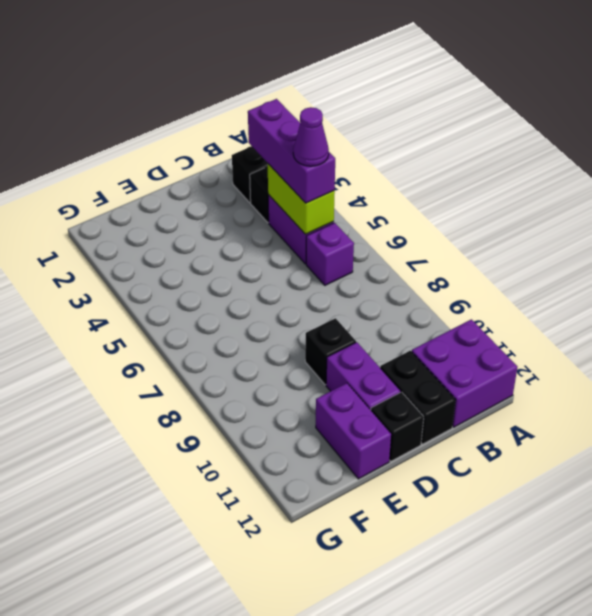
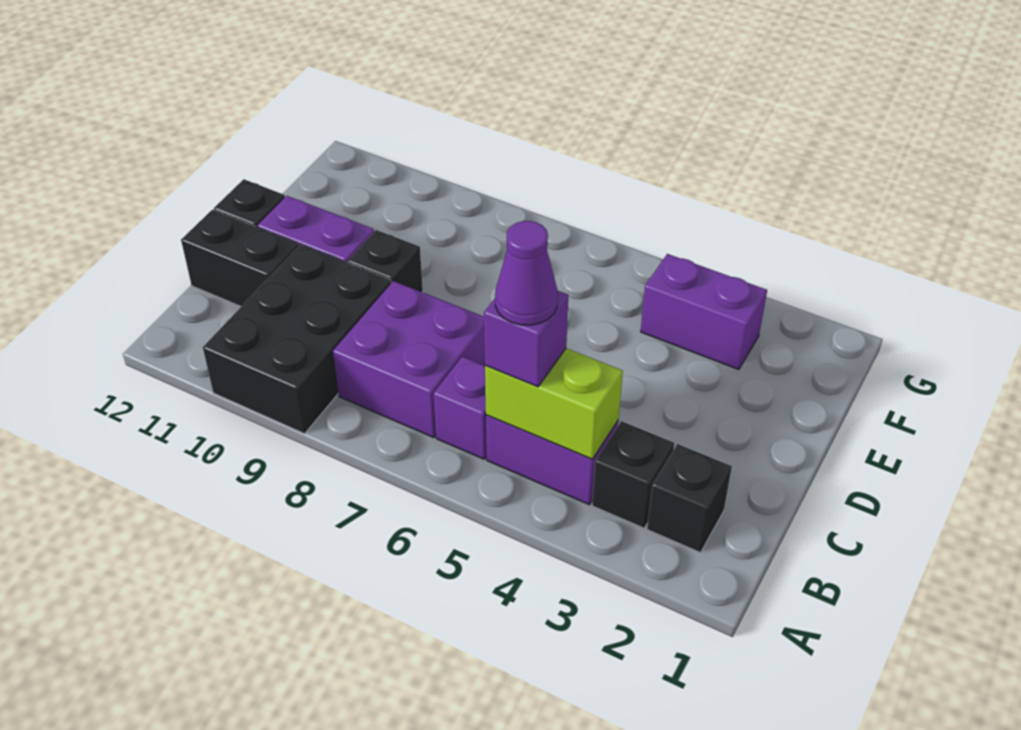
none -> black brick A9:C10 level 1
purple brick A11:B12 level 1 -> purple brick B7:C8 level 1
purple brick B3:B5 level 3 -> purple brick B5 level 3
purple brick E11:E12 level 1 -> purple brick F3:F4 level 1

